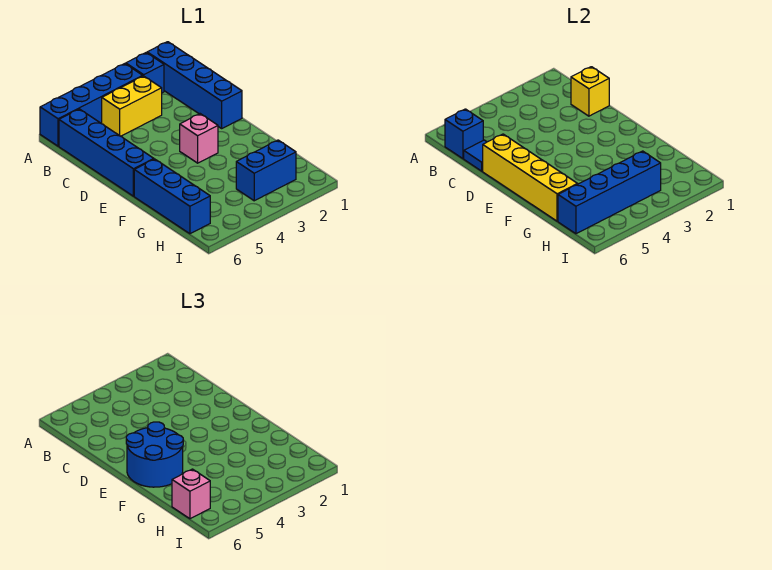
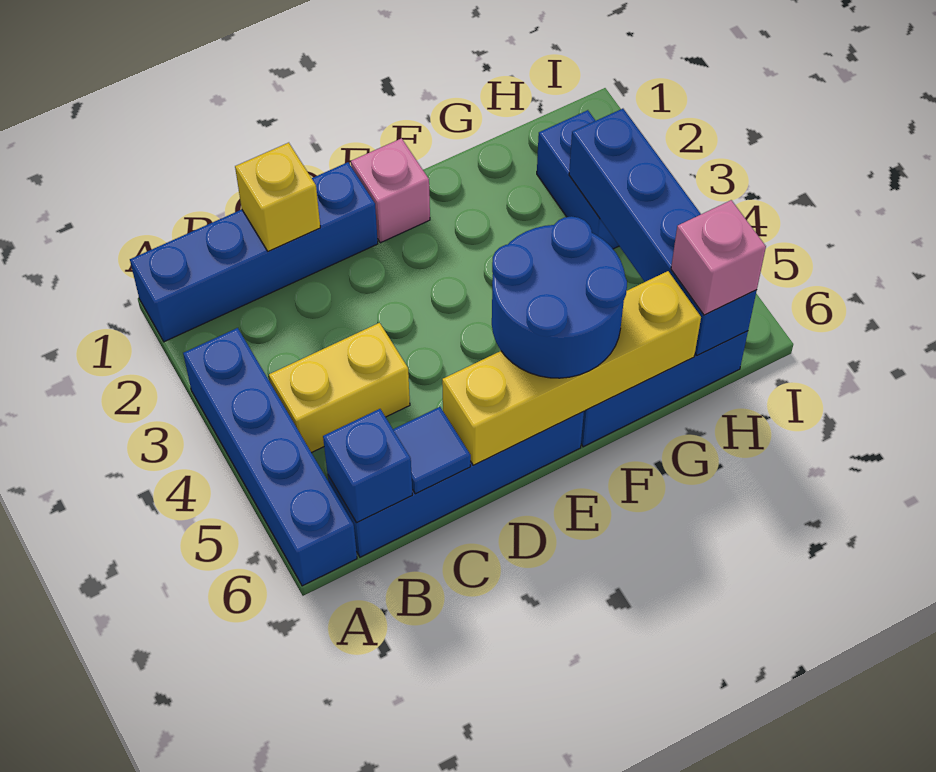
blue brick A2 level 1 -> none
yellow brick B3:B4 level 1 -> yellow brick B4:C4 level 1
pink brick E3 level 1 -> pink brick E1 level 1

